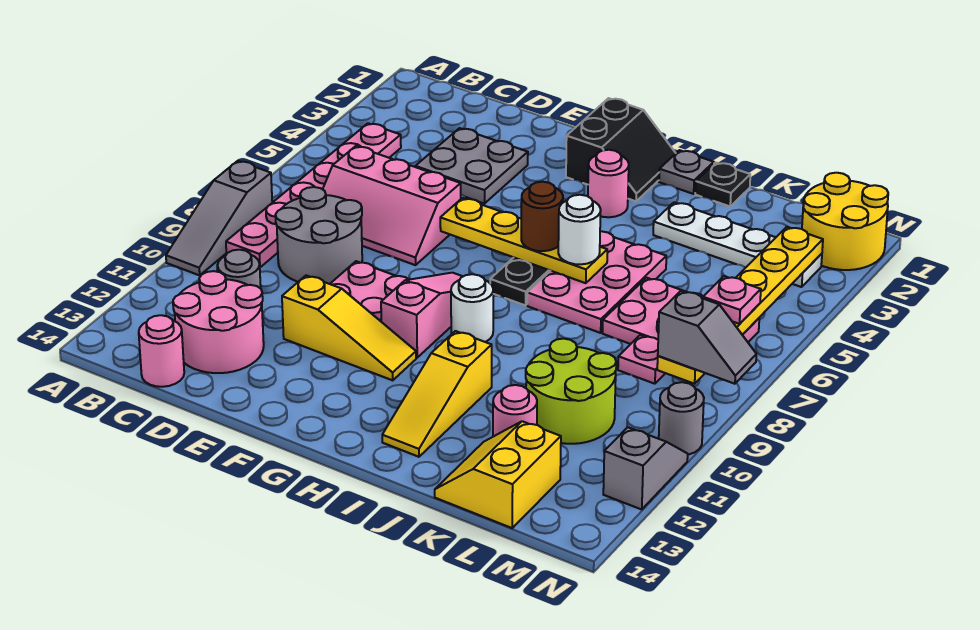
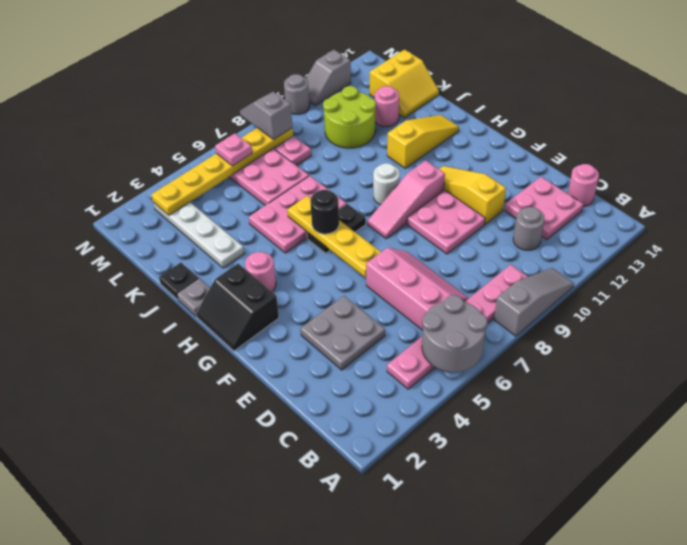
grey round brick C8:D9 level 1 -> grey round brick A5:B6 level 2
pink round brick C12:D13 level 1 -> pink plate C12:D13 level 1
black slope G1:H2 level 1 top G -> black slope G1:H2 level 1 top 2
brown round brick H6 level 3 -> black round brick H6 level 3
white round brick I6 level 3 -> none
yellow round brick M1:N2 level 1 -> none

